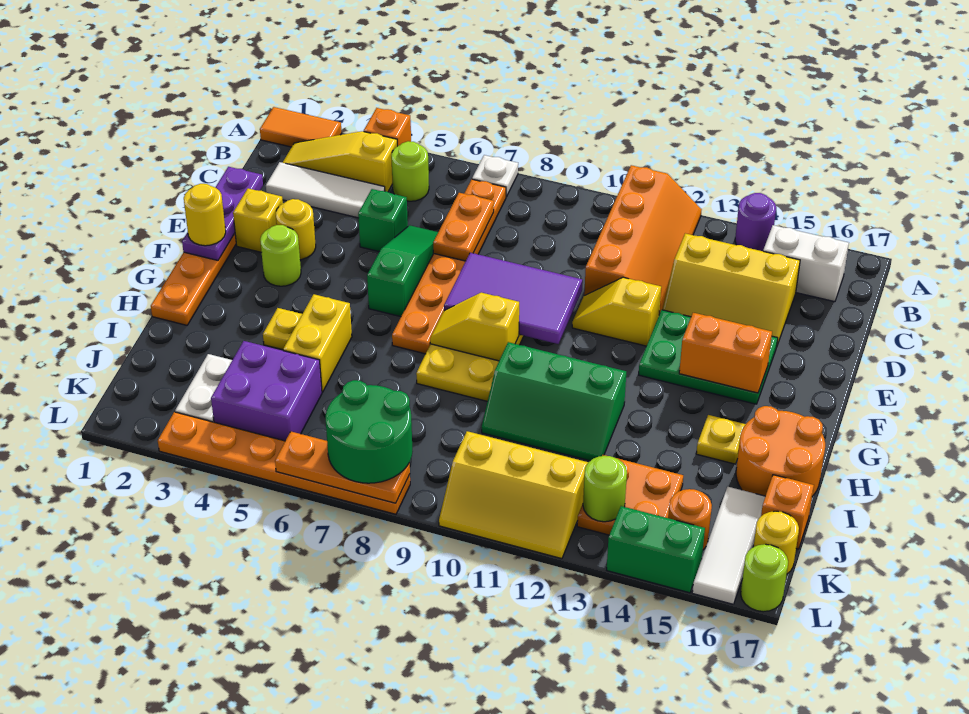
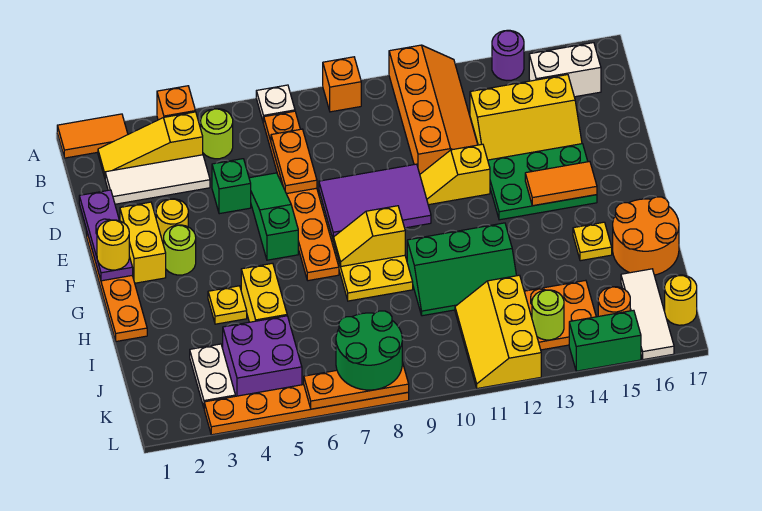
yellow brick E2 level 1 -> yellow brick E2:F2 level 1
orange brick F14:F15 level 2 -> orange tile F14:F15 level 2
orange brick J17 level 1 -> orange brick A9 level 1
yellow slope K10:L12 level 1 top K -> yellow slope J11:L12 level 1 top 12
lime round brick L17 level 1 -> none

